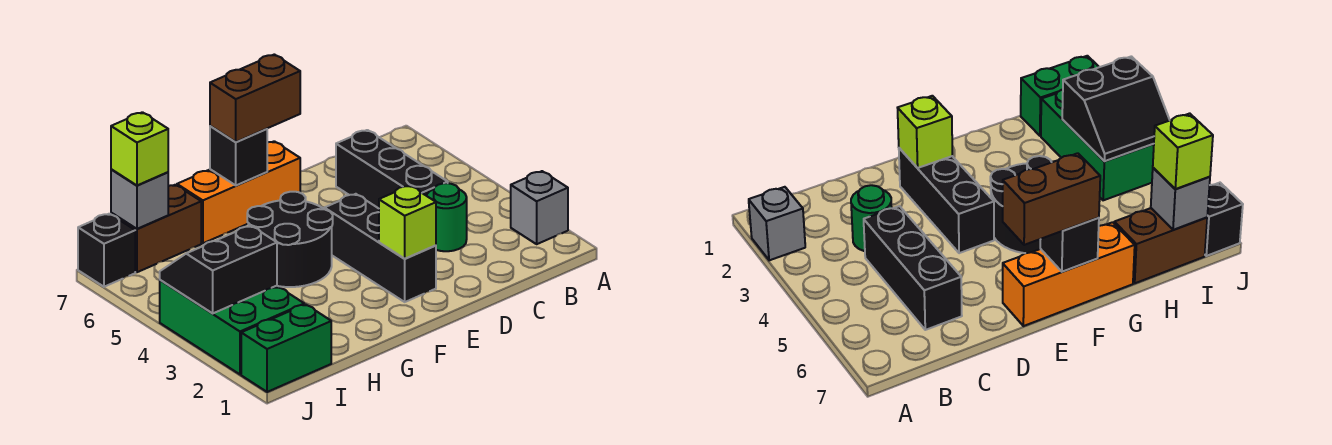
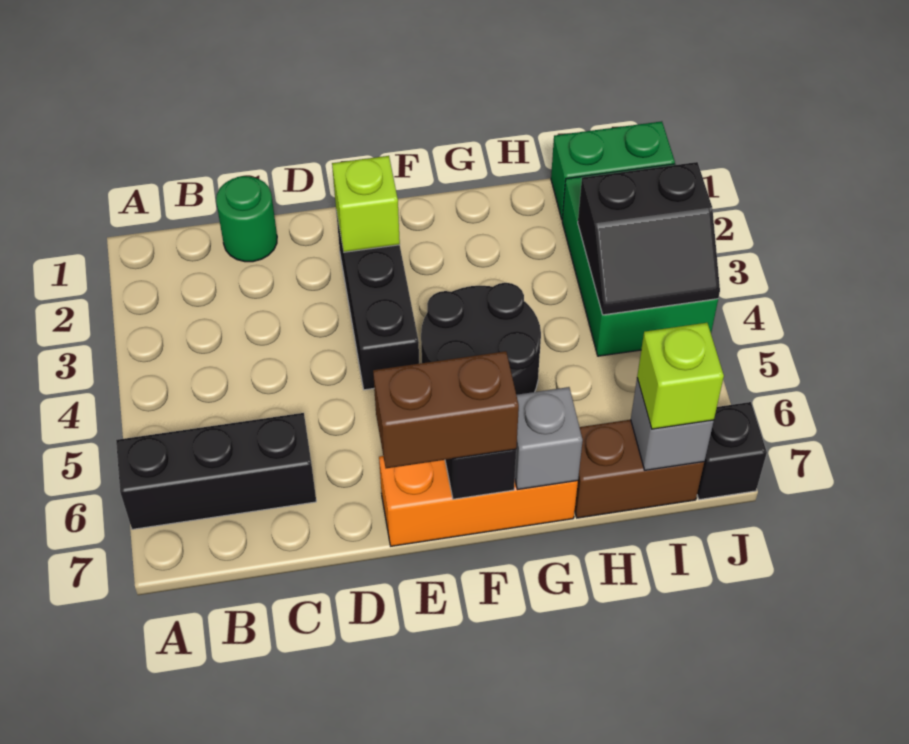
grey brick A2 level 1 -> grey brick G7 level 2
green round brick C3 level 1 -> green round brick C1 level 1
black brick C4:C6 level 1 -> black brick A6:C6 level 1

